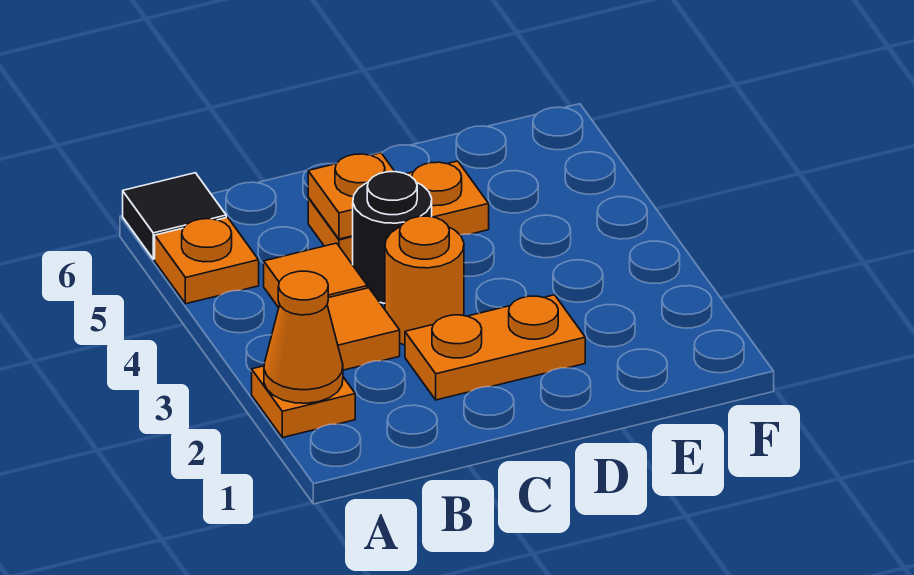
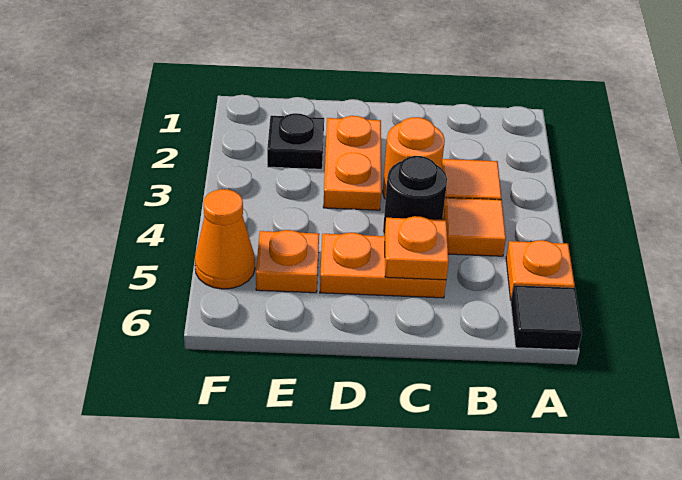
orange plate A2 level 1 -> orange plate E5 level 1
orange cone A2 level 2 -> orange cone F5 level 1
orange plate C2:D2 level 1 -> orange plate D2:D3 level 1
none -> black plate E2 level 1

